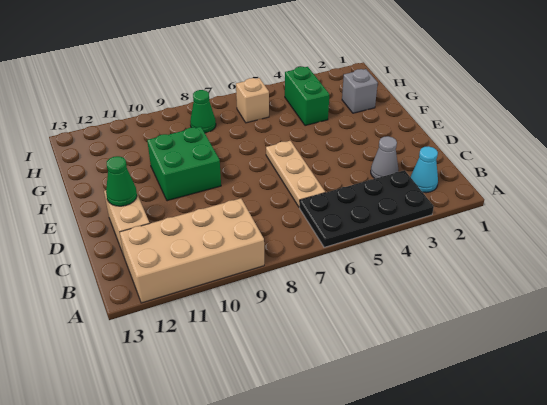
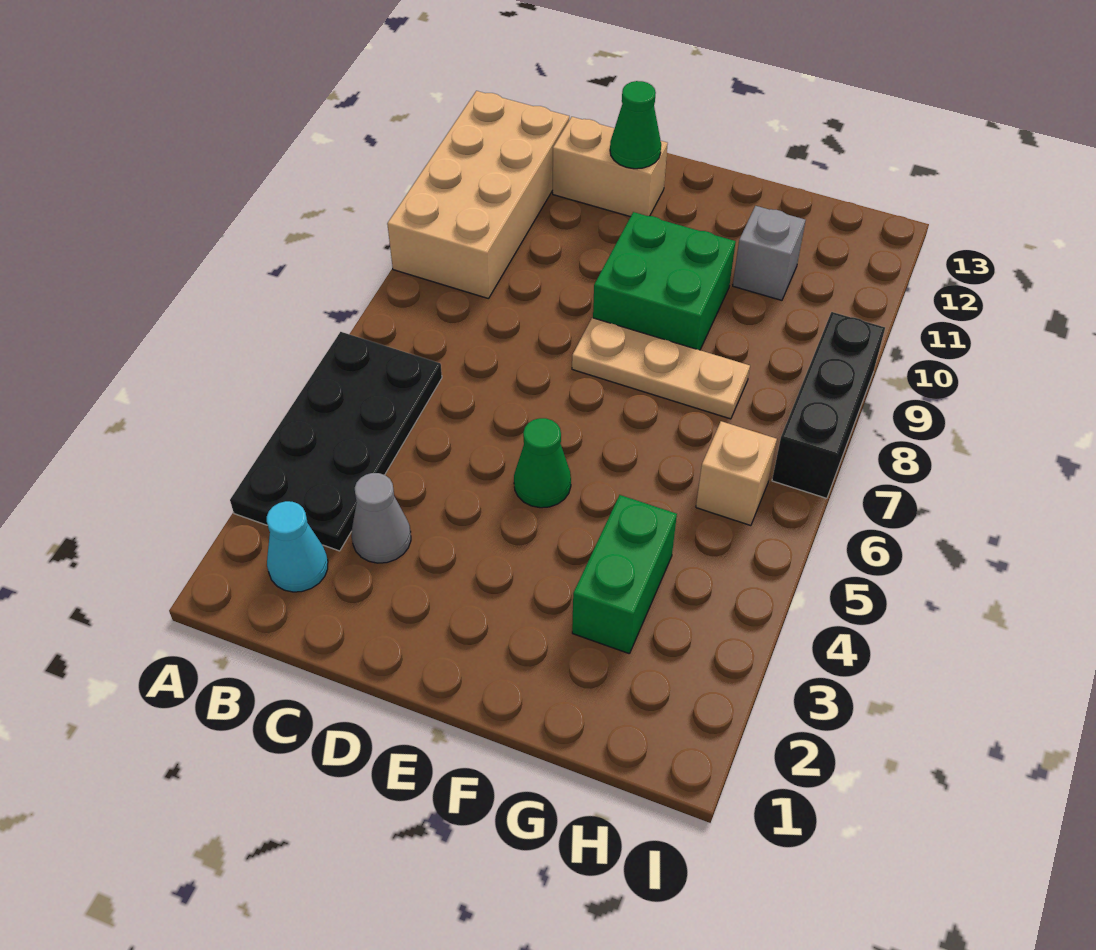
tan plate C6:E6 level 1 -> tan plate E8:G8 level 1
grey brick G2 level 1 -> grey brick G11 level 1
green brick G4:H4 level 1 -> green brick G3:G4 level 1
green cone H8 level 1 -> green cone E5 level 1
none -> black brick I7:I9 level 1

